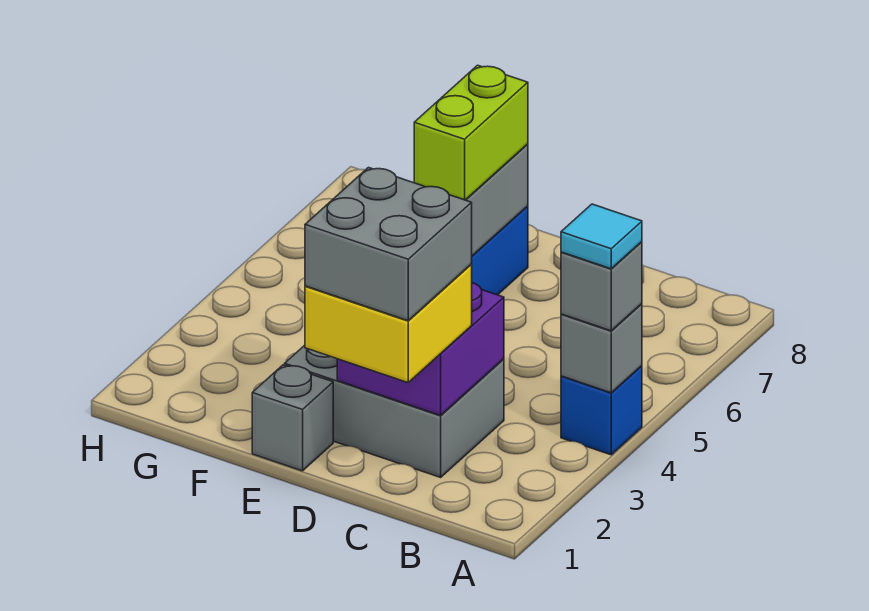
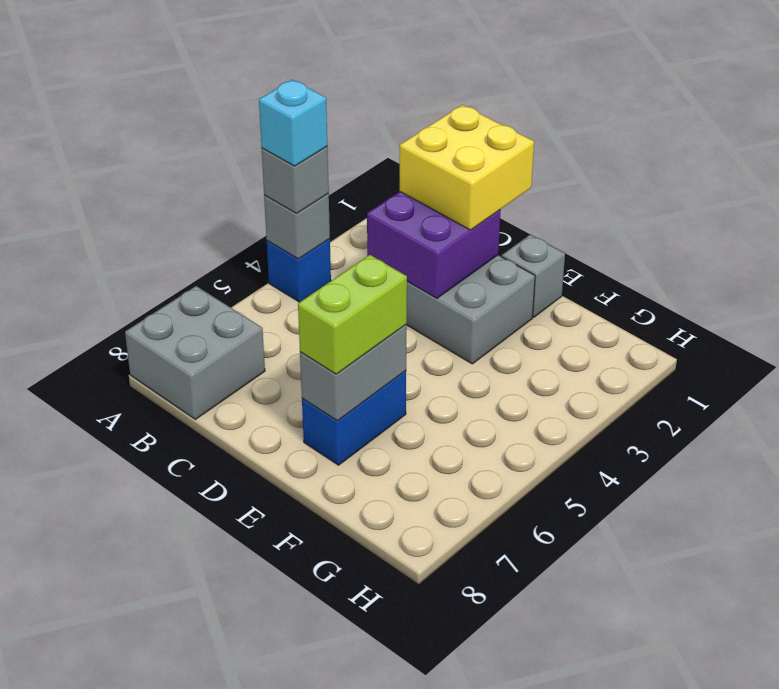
cyan tile A4 level 4 -> cyan brick A4 level 4
grey brick C1:D2 level 4 -> grey brick A7:B8 level 1

